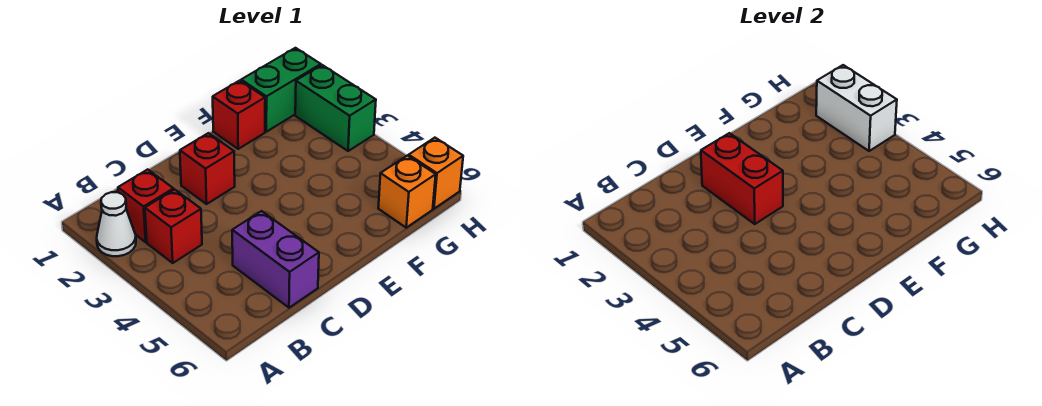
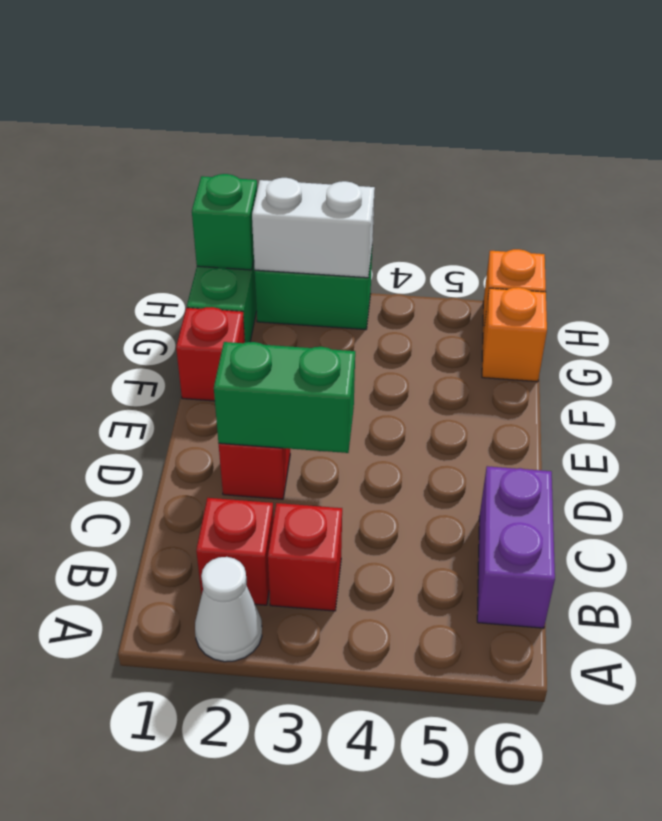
purple brick C5:C6 level 1 -> purple brick B6:C6 level 1
red brick D2:D3 level 2 -> green brick D2:D3 level 2
none -> green brick H1 level 2

